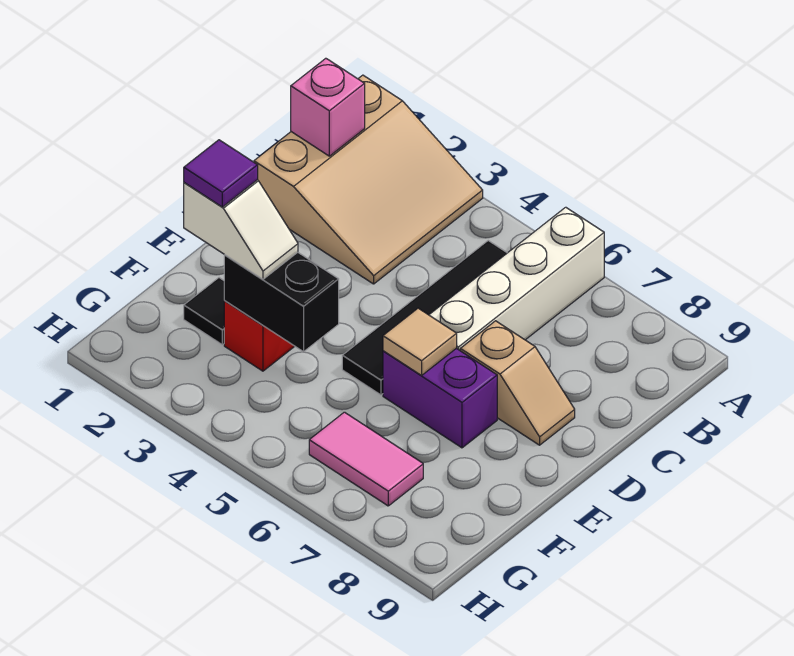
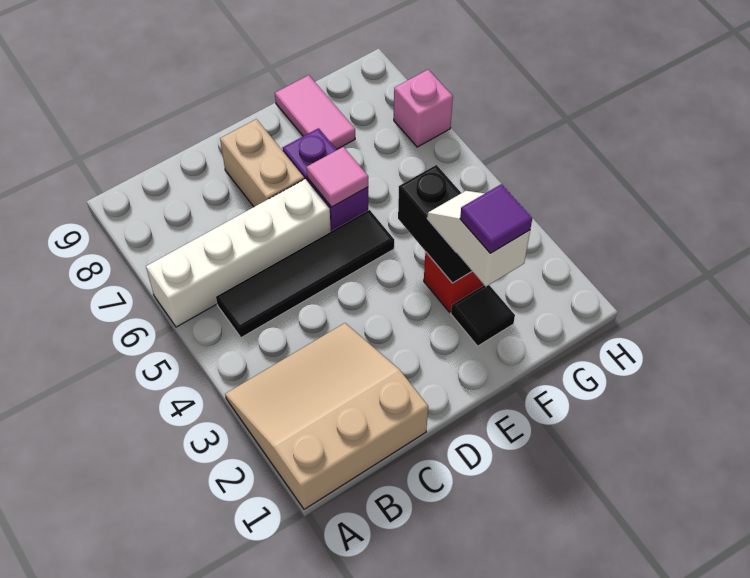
pink brick B1 level 2 -> pink brick H7 level 1
tan slope D7:D8 level 1 top 7 -> tan brick D7:D8 level 1
tan tile E6 level 2 -> pink tile E6 level 2
pink tile G6:G7 level 1 -> pink tile F8:F9 level 1

